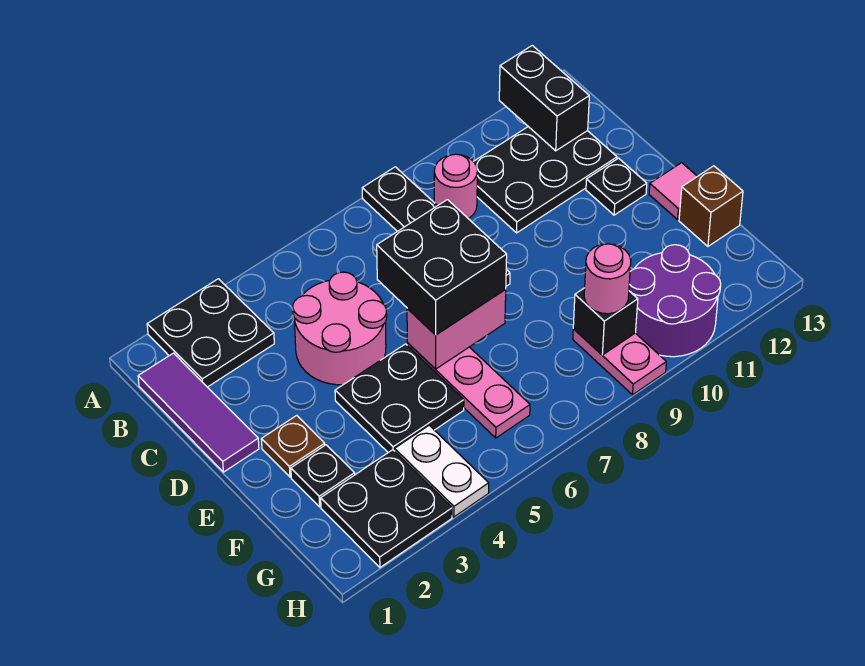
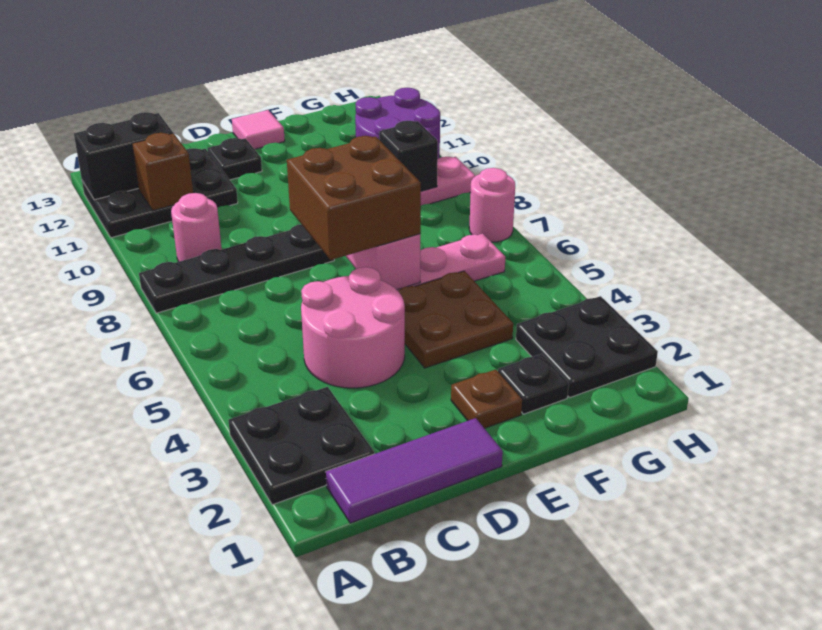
black plate B10:C12 level 1 -> black plate A11:C12 level 1
black brick D6:E7 level 3 -> brown brick D6:E7 level 3
black plate E4:F5 level 1 -> brown plate E4:F5 level 1
brown brick F13 level 1 -> brown brick B11 level 2
white plate G4:H4 level 1 -> none
pink round brick G9 level 3 -> pink round brick H7 level 1

